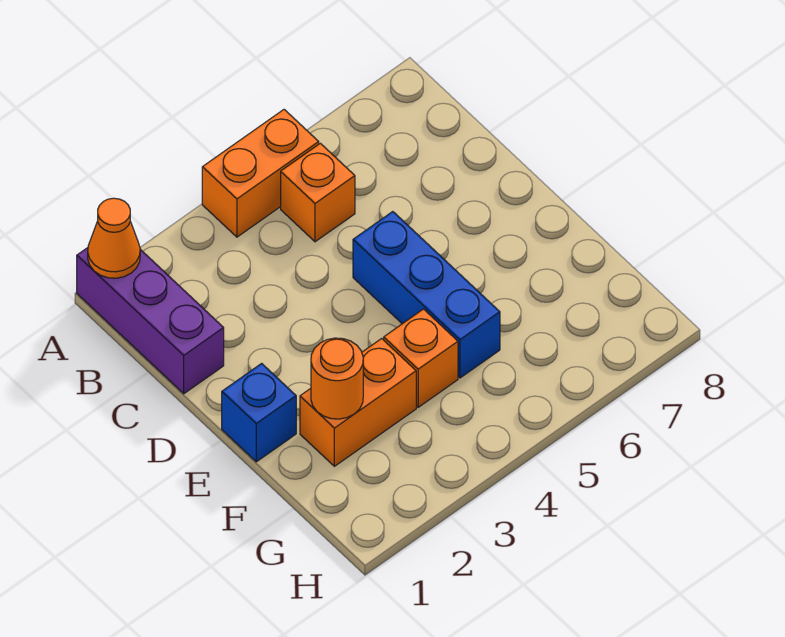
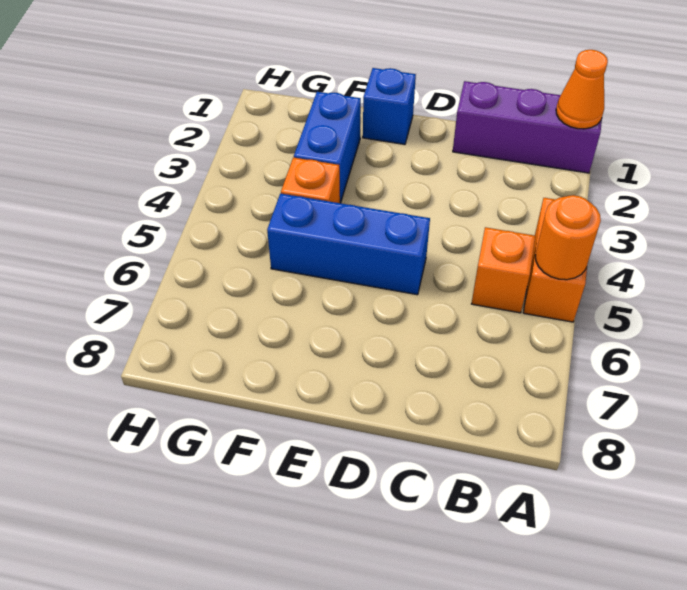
orange brick F2:F3 level 1 -> blue brick F2:F3 level 1
orange round brick F2 level 2 -> orange round brick A5 level 2

